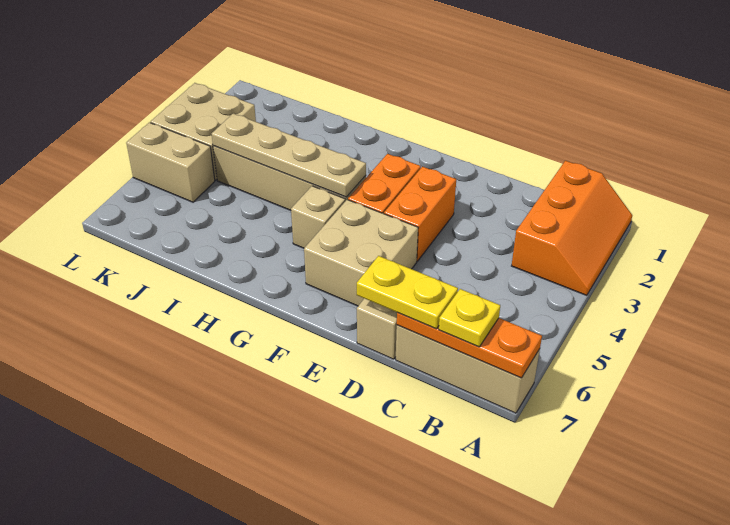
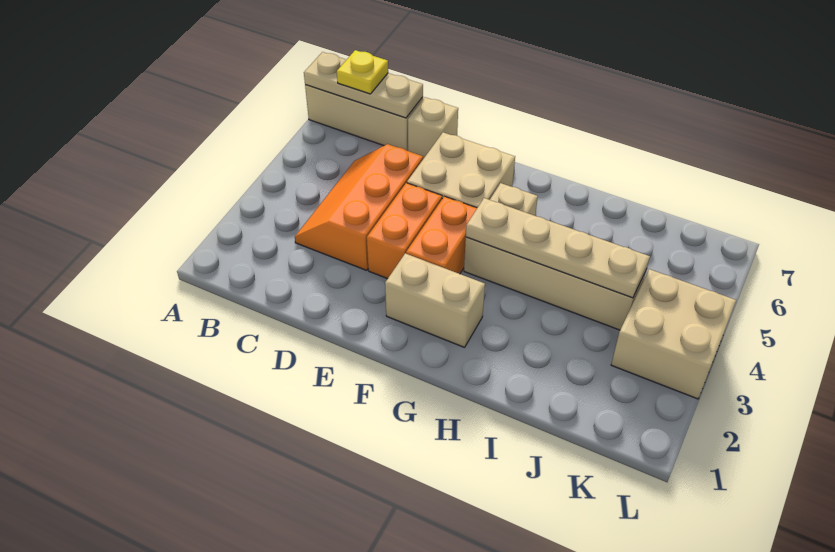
orange slope A1:B3 level 1 top B -> orange slope C3:D5 level 1 top D
orange plate A7:C7 level 2 -> tan plate A7:C7 level 2
yellow plate C7:D7 level 3 -> none
tan brick K5:L5 level 1 -> tan brick F2:G2 level 1

